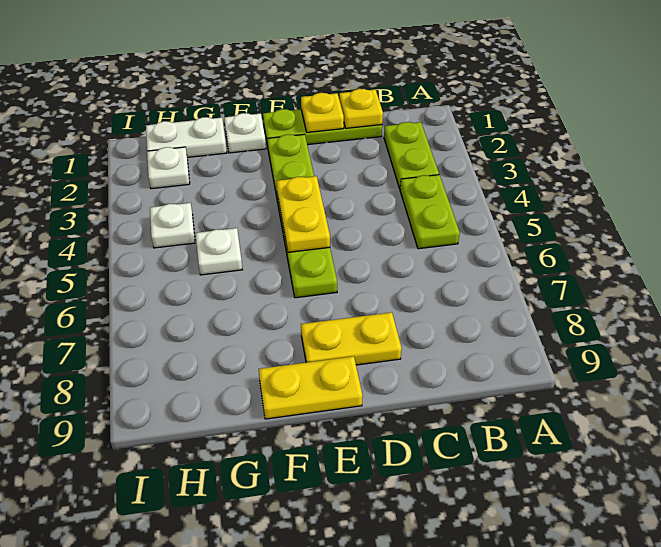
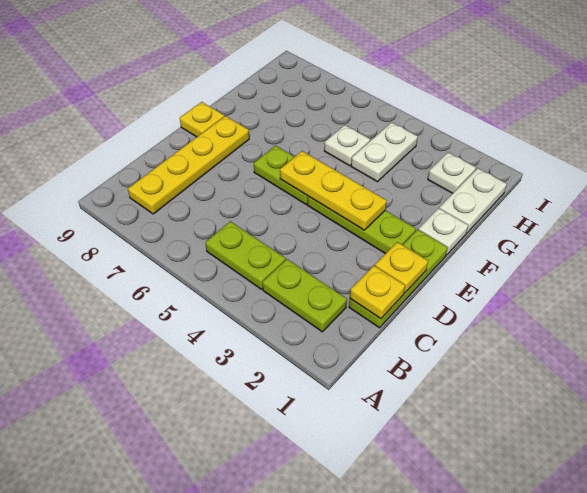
yellow plate D8:E8 level 1 -> yellow plate B8:E8 level 1
yellow plate E4:E5 level 2 -> yellow plate E3:E5 level 2
yellow plate E9:F9 level 1 -> yellow plate E9 level 1
white plate H4 level 1 -> white plate G4:H4 level 1

